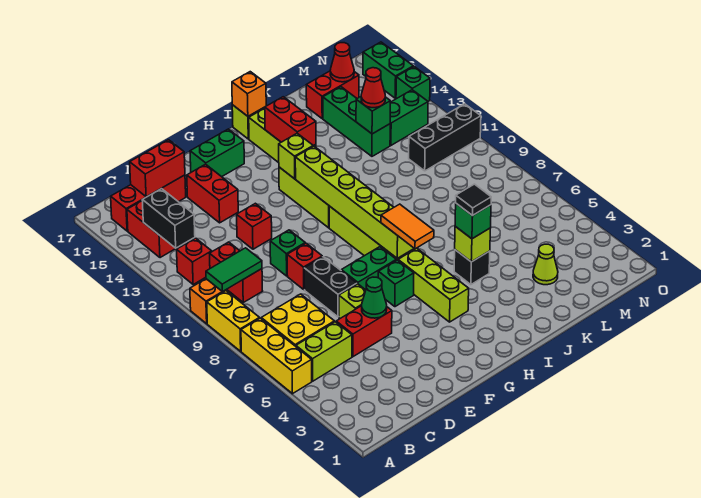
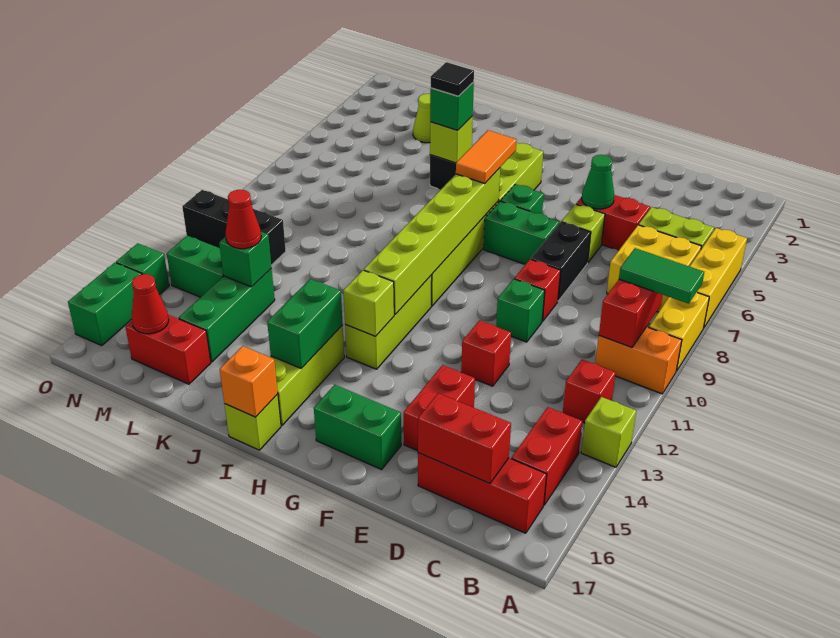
none -> lime brick A13 level 1
black brick B13:B14 level 2 -> none
red brick I14:I15 level 2 -> green brick I14:I15 level 2

